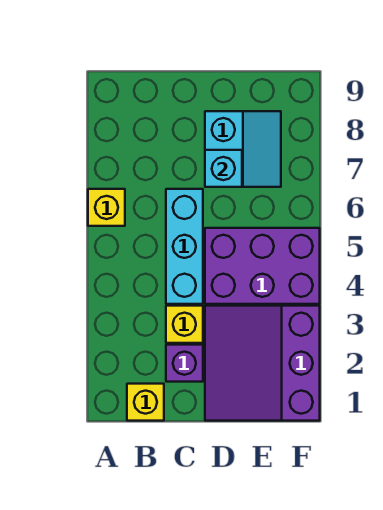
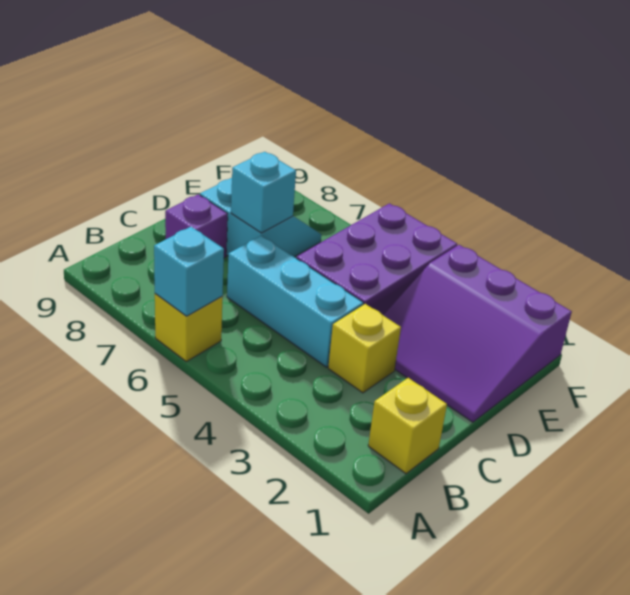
none -> cyan brick A6 level 2
purple brick C2 level 1 -> purple brick C8 level 1

